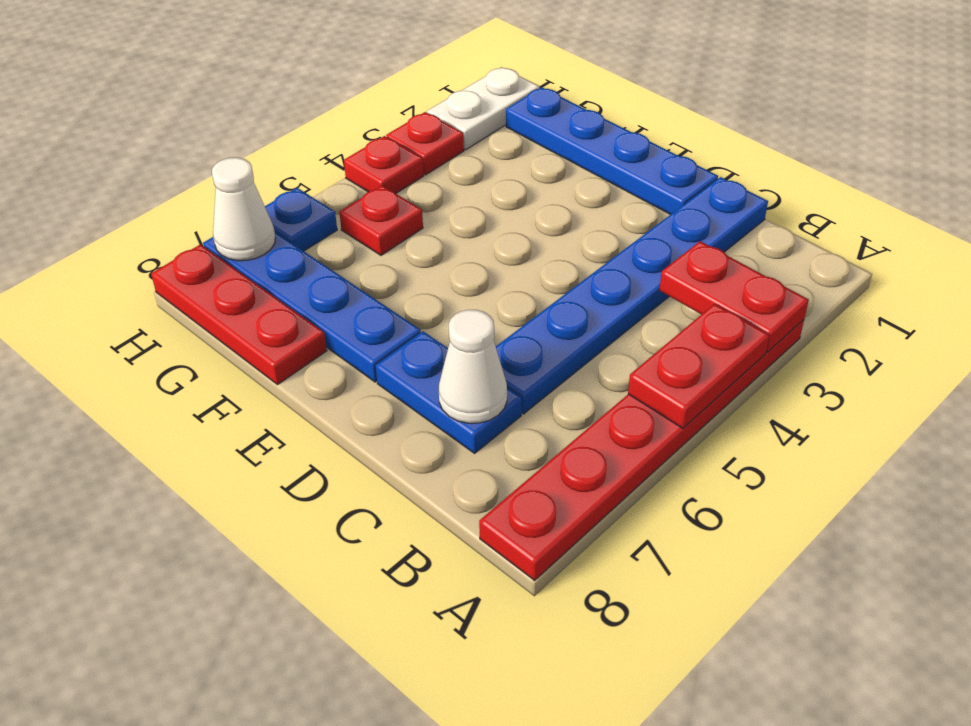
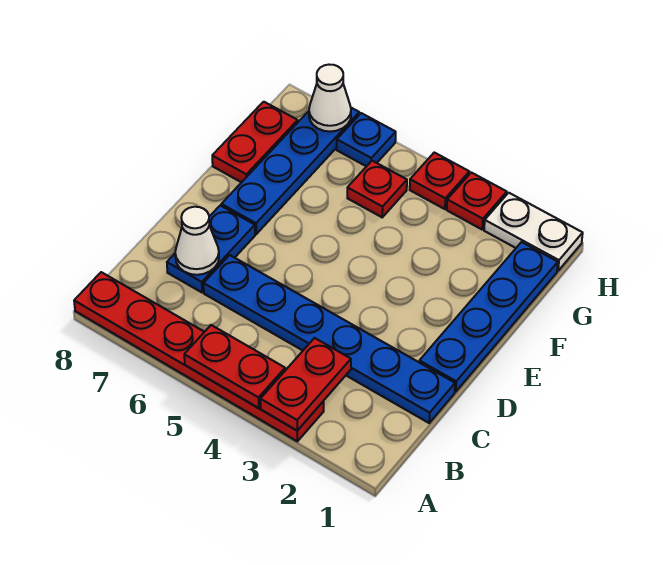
red plate F8:H8 level 1 -> red plate F8:G8 level 1

